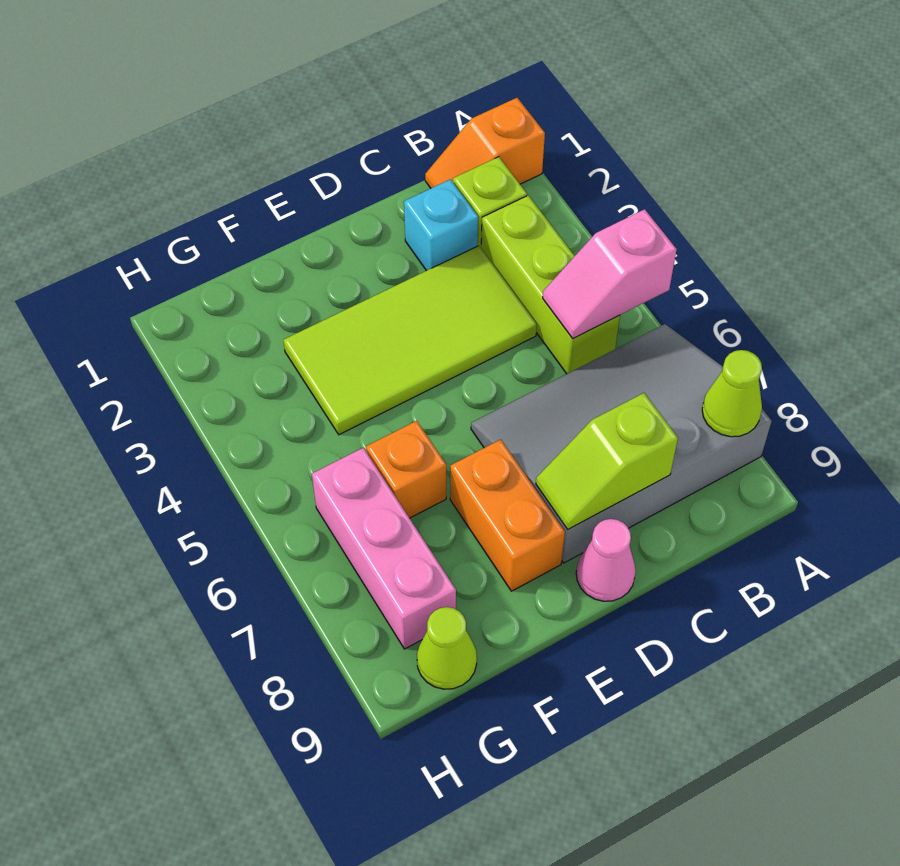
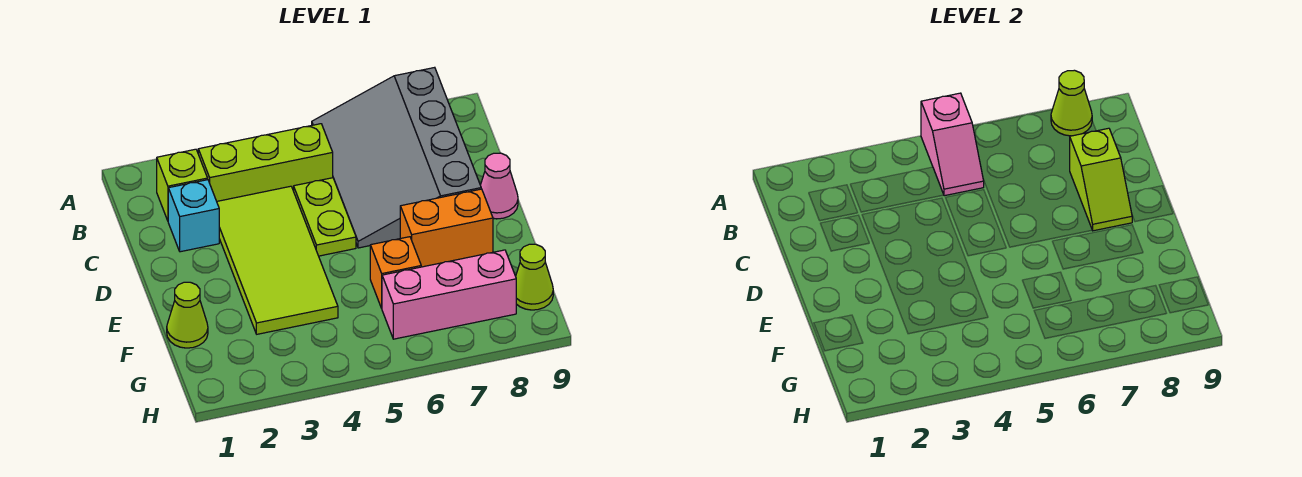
orange slope A1:B1 level 1 top A -> none
none -> lime plate C5:D5 level 1
none -> lime cone F1 level 1

